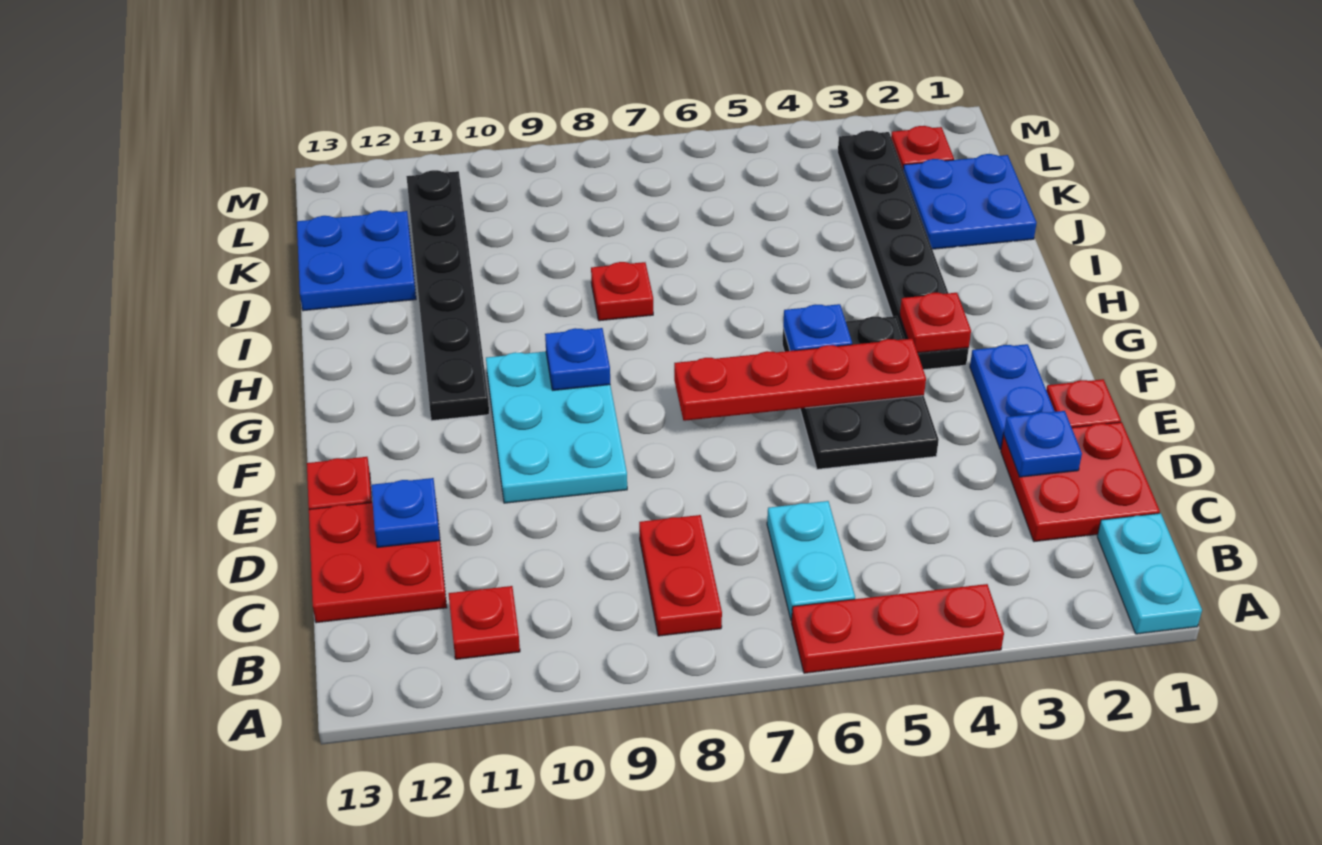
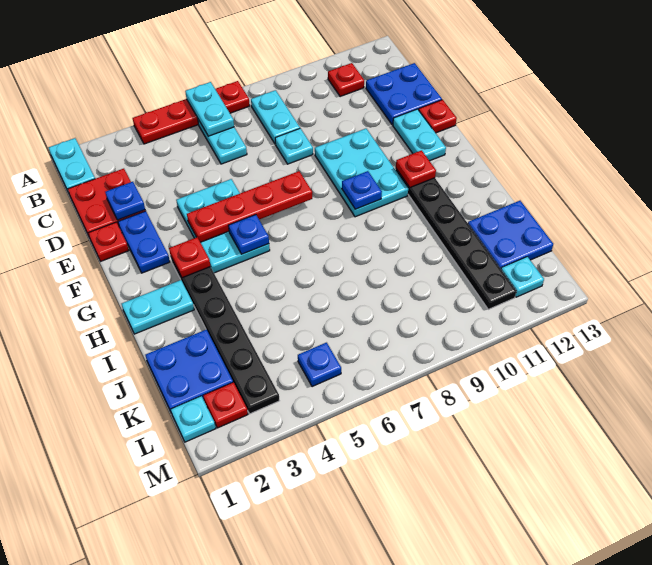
red plate A4:A6 level 1 -> red plate A4:A7 level 1
none -> cyan plate A6:B6 level 2
red plate B8:C8 level 1 -> cyan plate B8:C8 level 1
red plate C12:D13 level 1 -> blue plate C12:D13 level 1
none -> cyan plate D8 level 1
blue plate D12 level 2 -> blue plate L5 level 1
black plate E4:G5 level 1 -> cyan plate E4:G5 level 1
none -> cyan plate E12:F12 level 1
none -> cyan plate H1:H2 level 1
red plate I8 level 1 -> red plate G11 level 2
none -> cyan plate L1 level 1
none -> cyan plate L12 level 1

